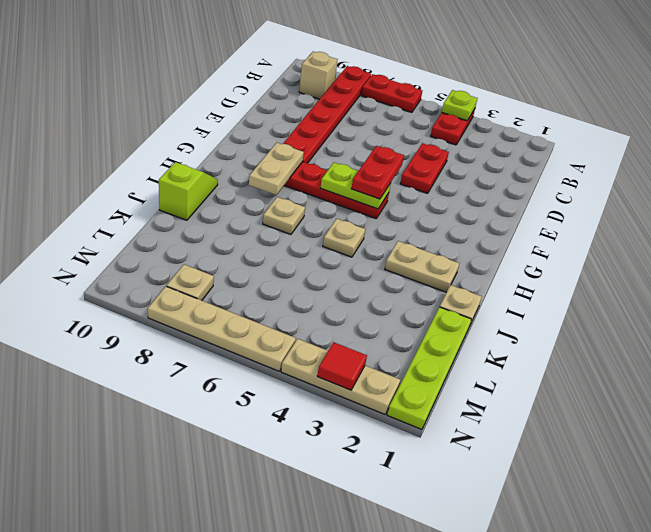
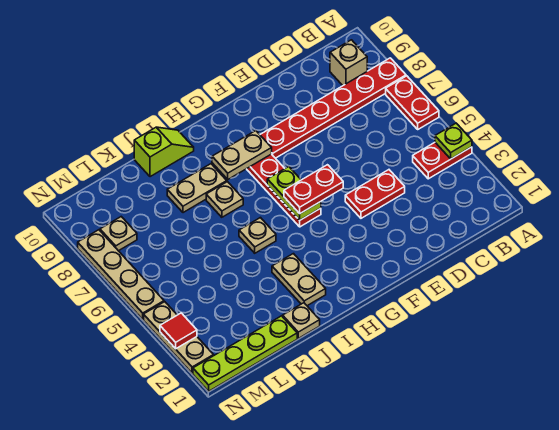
none -> tan plate I8:J8 level 1

